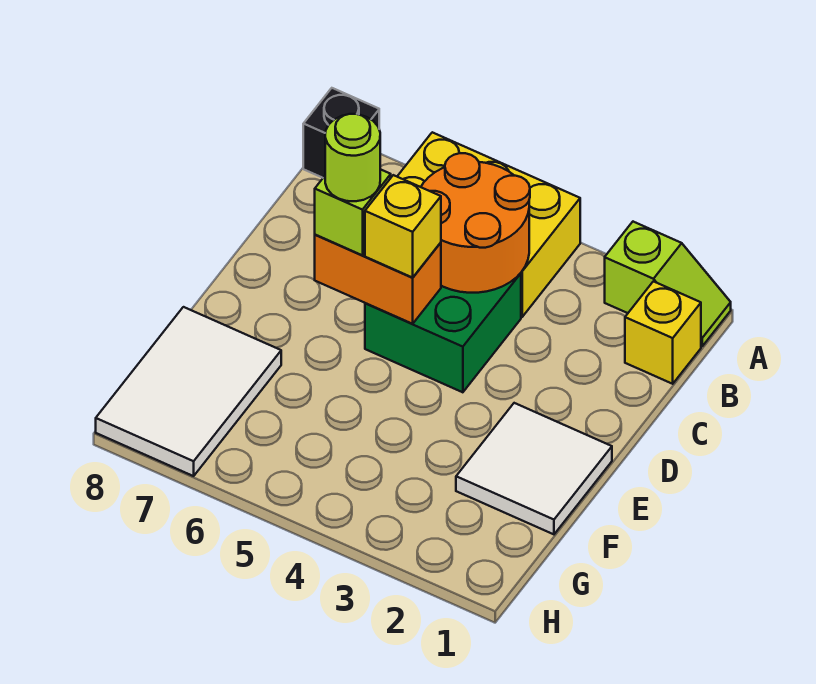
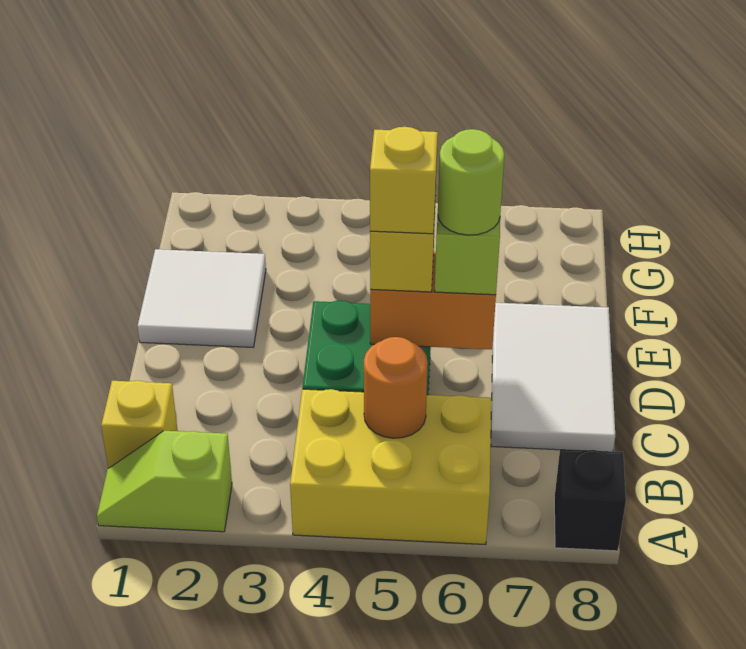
orange round brick B4:C5 level 2 -> orange round brick B5 level 2
none -> yellow brick D5 level 4
white tile F7:H8 level 1 -> white tile C7:E8 level 1

